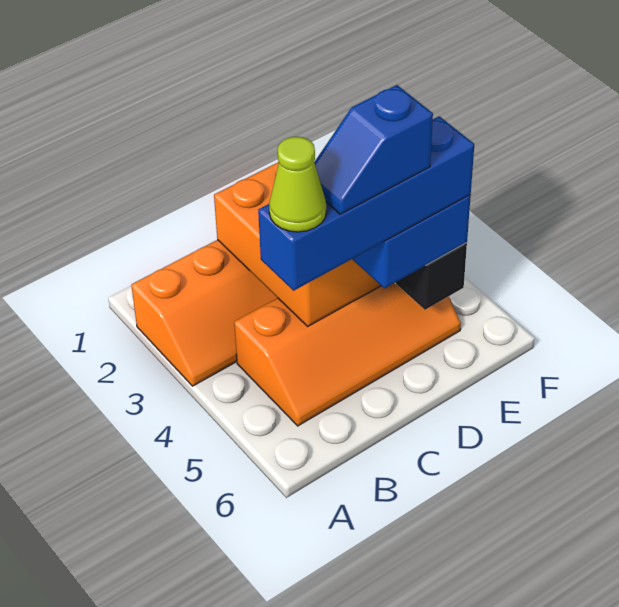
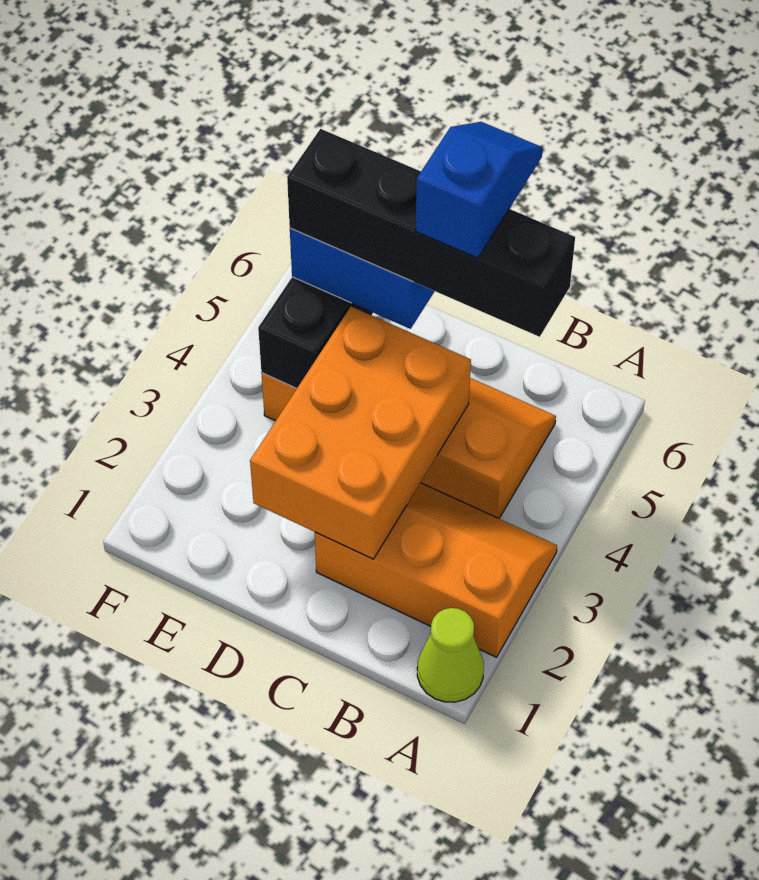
blue brick B5:E5 level 4 -> black brick B5:E5 level 4
lime cone B5 level 5 -> lime cone A1 level 1
blue slope C5:D5 level 5 top D -> blue slope C5:C6 level 5 top 5

